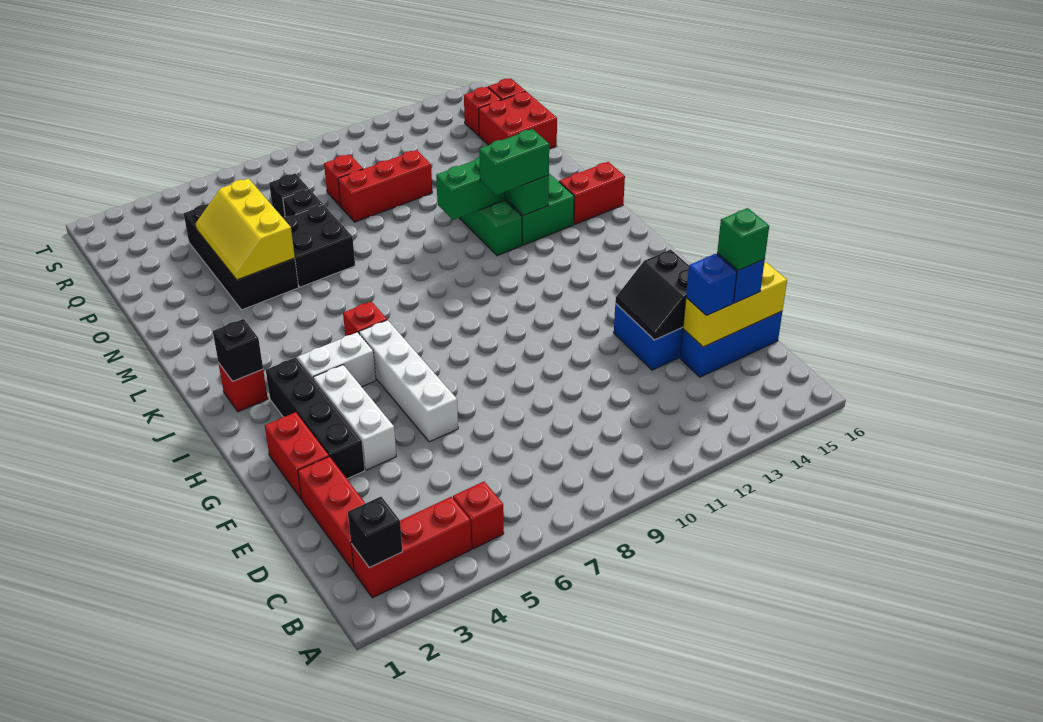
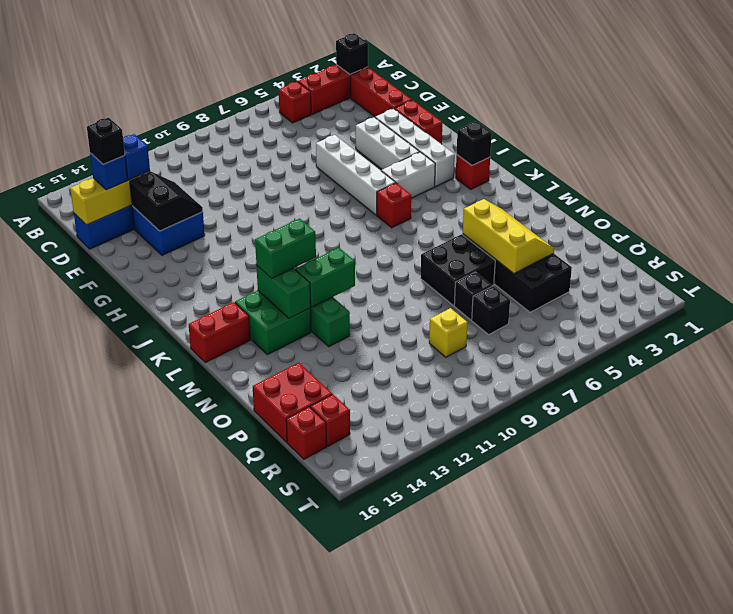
green brick D15 level 4 -> black brick D15 level 4
black brick F3:I3 level 1 -> white brick F3:I3 level 1
red brick P9:P11 level 1 -> none
red brick Q9 level 1 -> yellow brick Q9 level 1

